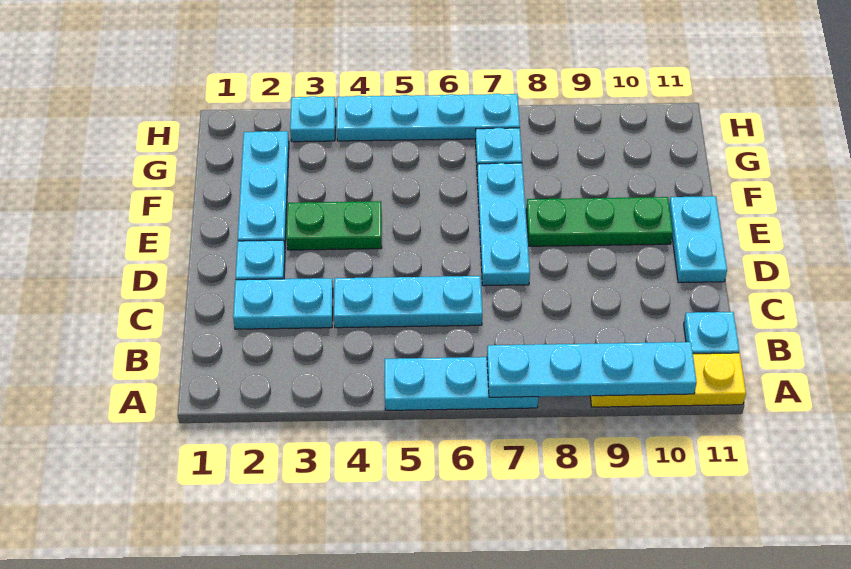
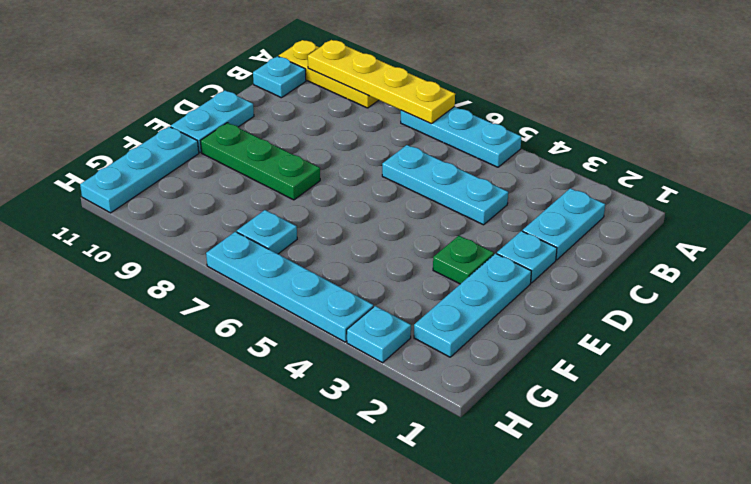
cyan plate A7:A10 level 2 -> yellow plate A7:A10 level 2
cyan plate C2:C3 level 1 -> cyan plate B2:C2 level 1
cyan plate D7:F7 level 1 -> cyan plate F11:H11 level 1
green plate E3:E4 level 1 -> green plate E3 level 1

